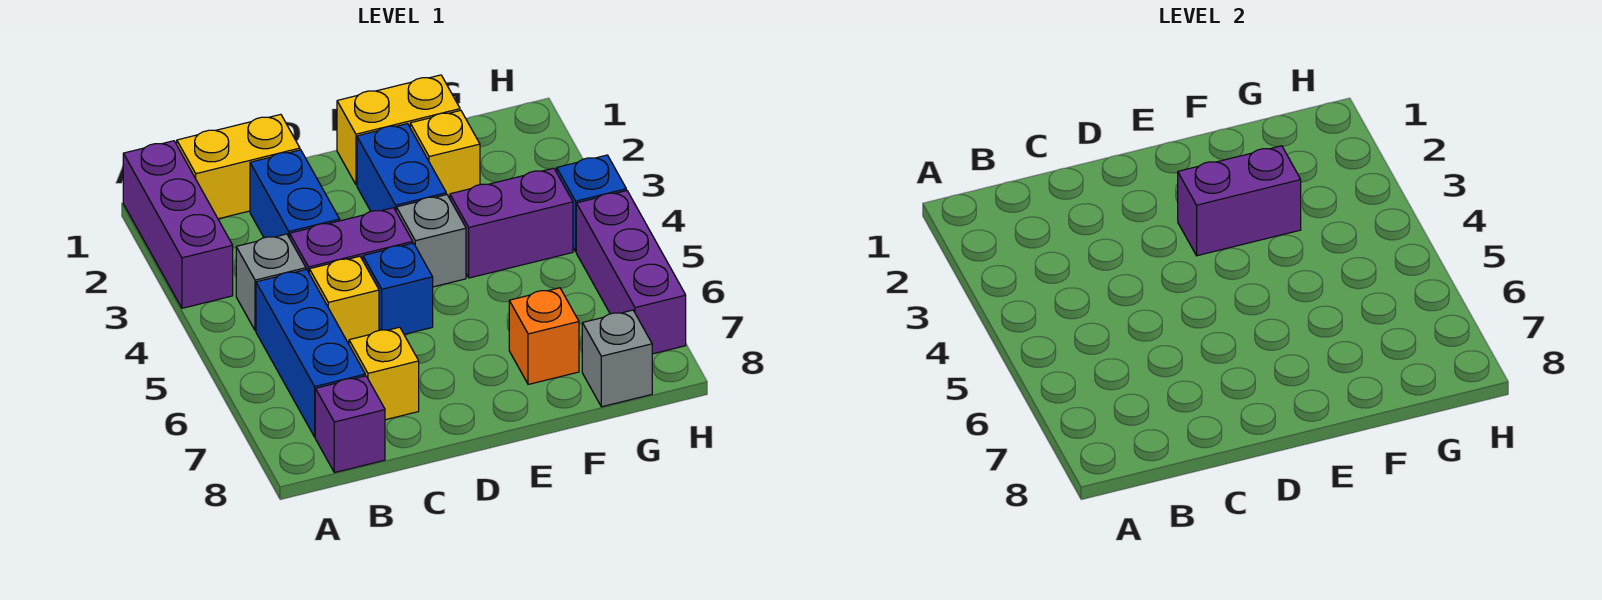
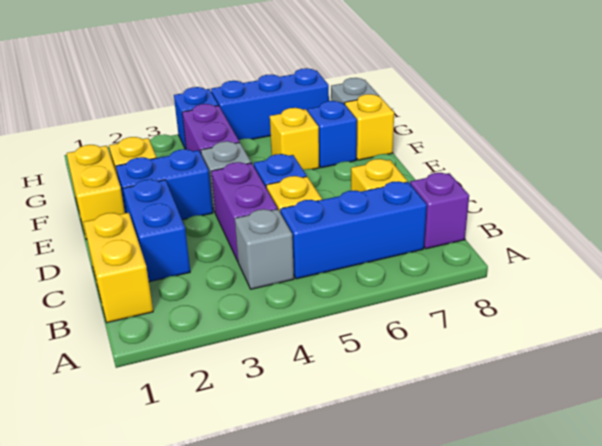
purple brick A1:A3 level 1 -> none
blue brick C2:C3 level 1 -> blue brick C2:D2 level 1
purple brick E3:F3 level 2 -> none
none -> yellow brick F6 level 1
orange brick F7 level 1 -> blue brick F7 level 1
none -> yellow brick F8 level 1
purple brick H5:H7 level 1 -> blue brick H5:H7 level 1

